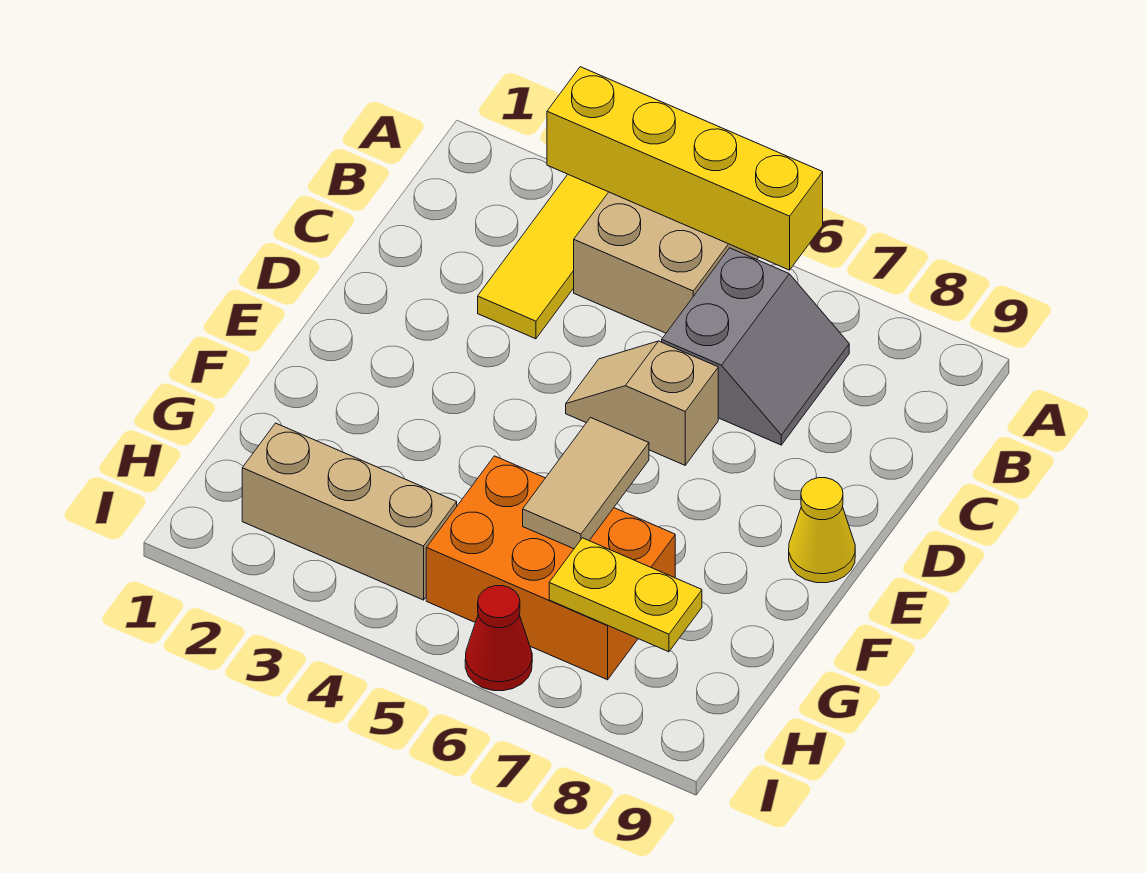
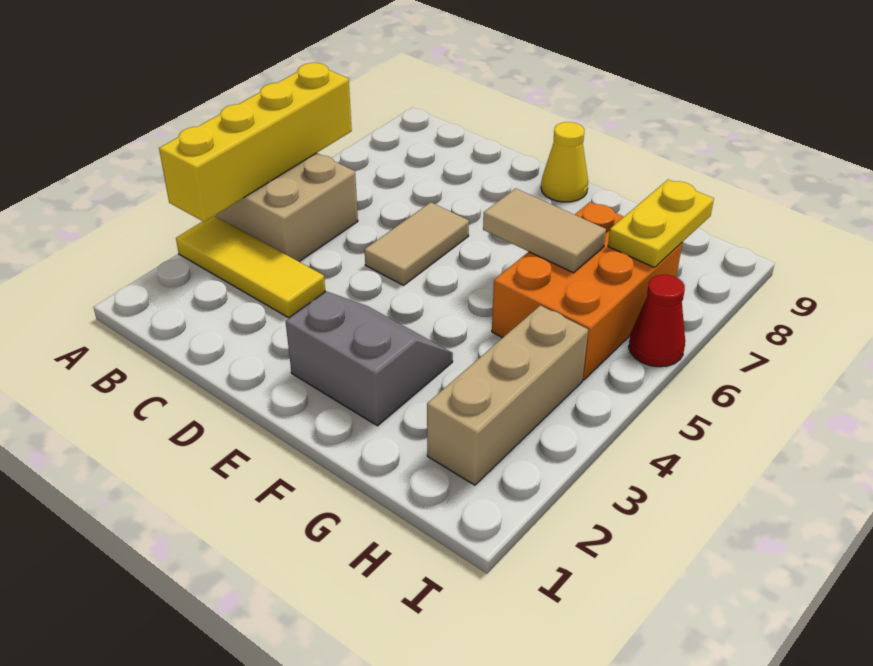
grey slope B6:C7 level 1 top 6 -> grey slope E2:F3 level 1 top 2
tan slope D5:D6 level 1 top 6 -> tan tile D5:D6 level 1

